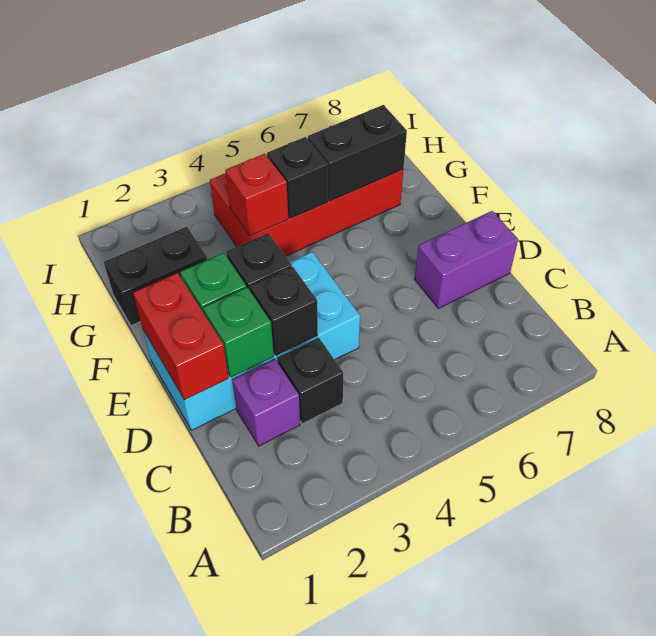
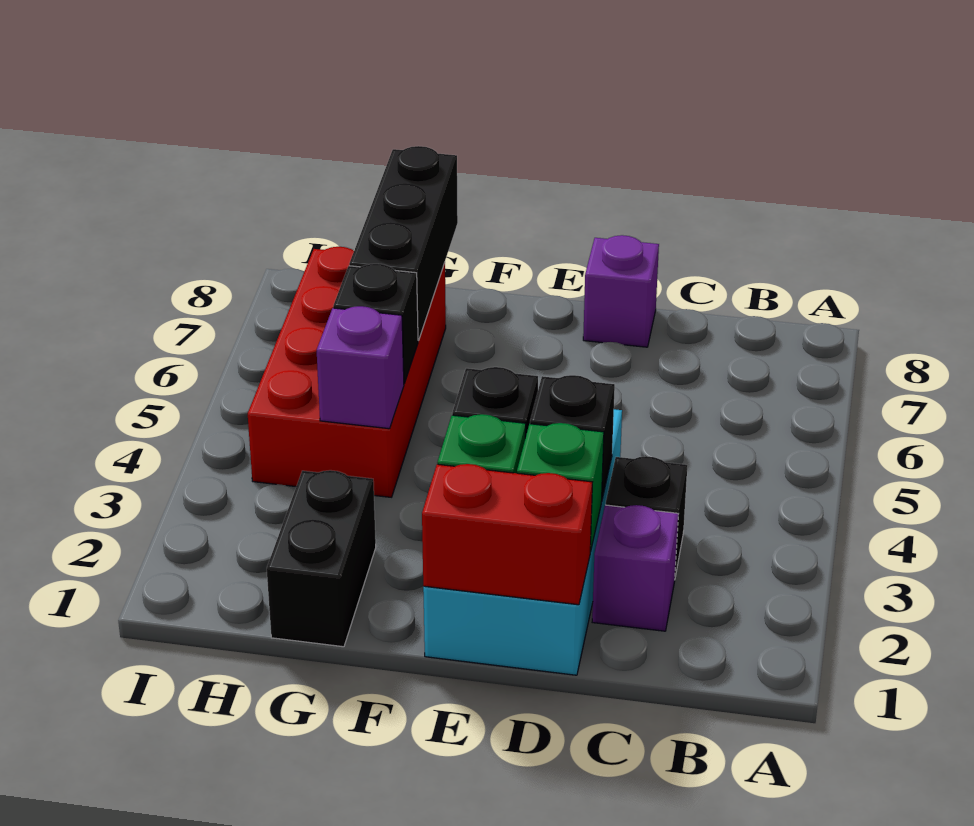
purple brick D7:D8 level 1 -> purple brick D8 level 1
red brick G4 level 2 -> purple brick G4 level 2
black brick G6:G7 level 2 -> black brick G6:G8 level 2

